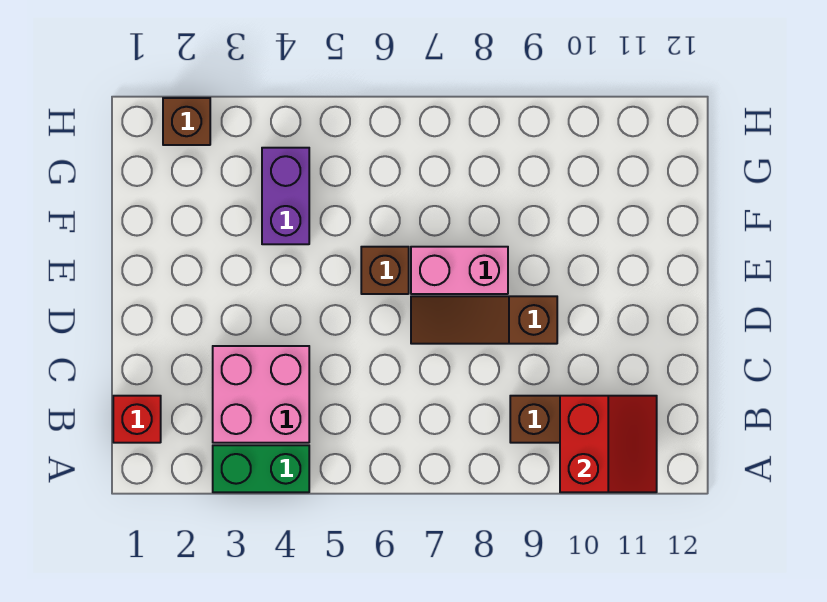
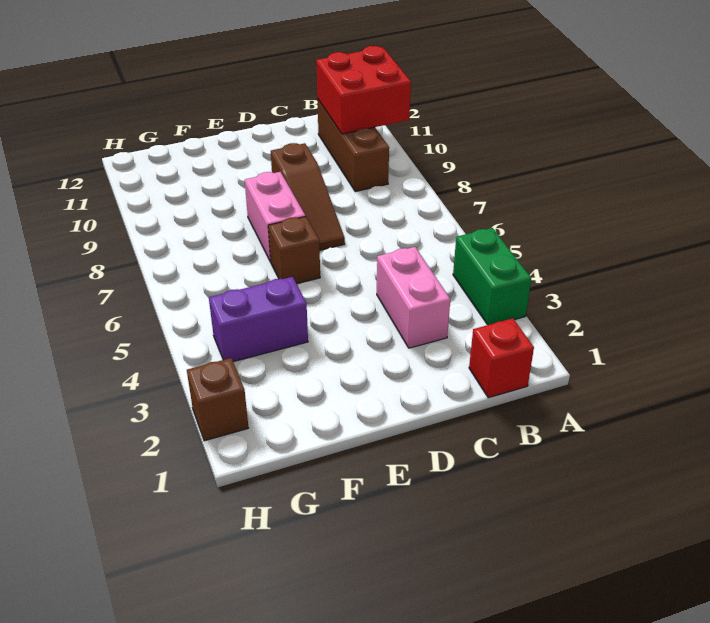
red slope A10:B11 level 2 top 10 -> red brick A10:B11 level 2
pink brick B3:C4 level 1 -> pink brick C3:C4 level 1

